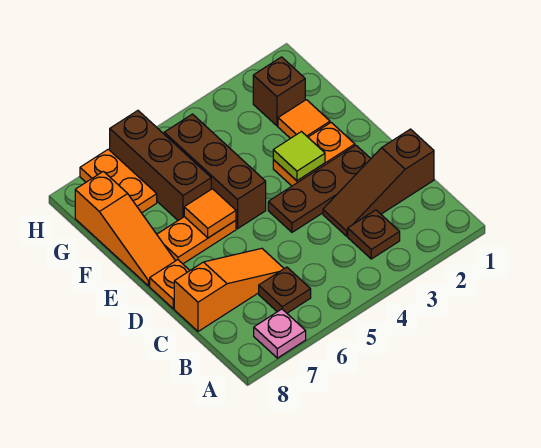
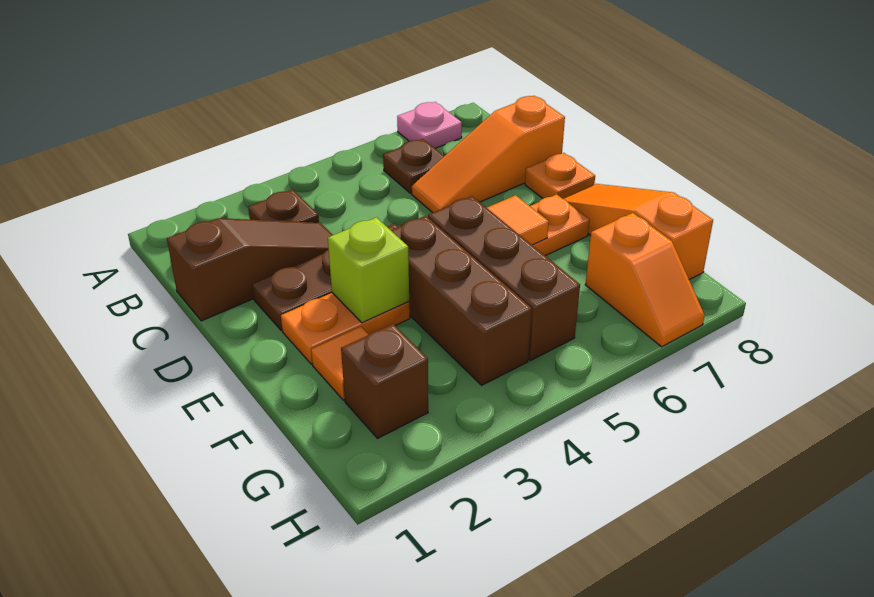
lime tile E3 level 2 -> lime brick E3 level 2
brown brick F6:H6 level 1 -> brown brick E4:G4 level 1
orange plate G7:H7 level 1 -> orange slope G7:H7 level 1 top G

